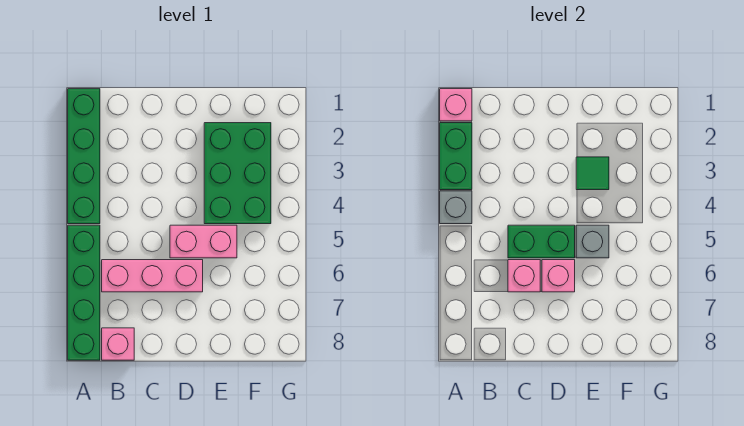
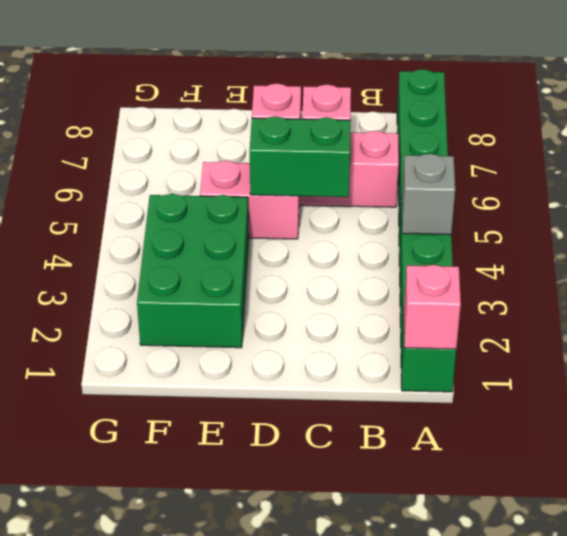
green brick A2:A3 level 2 -> none
pink brick B8 level 1 -> none
green tile E3 level 2 -> none
grey brick E5 level 2 -> none

